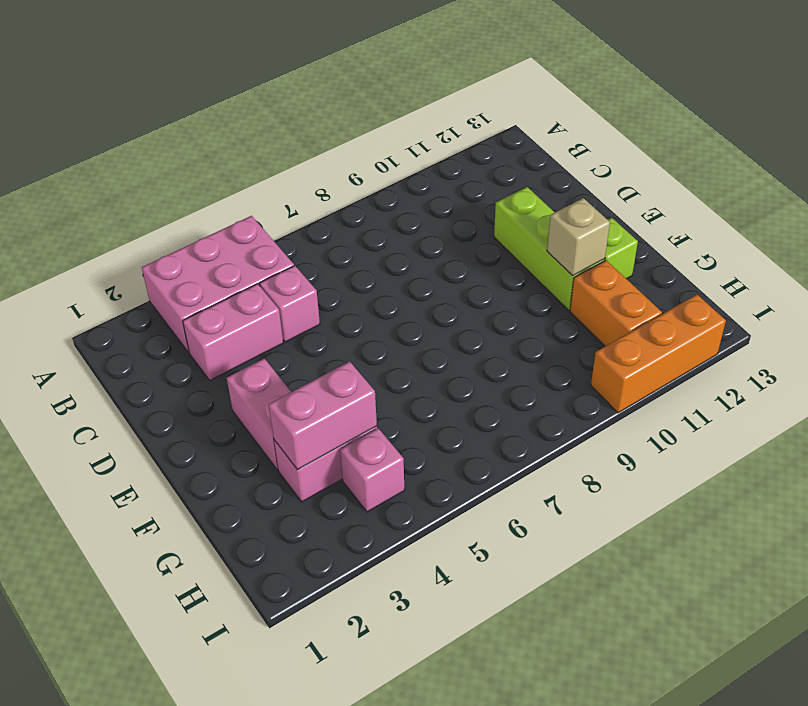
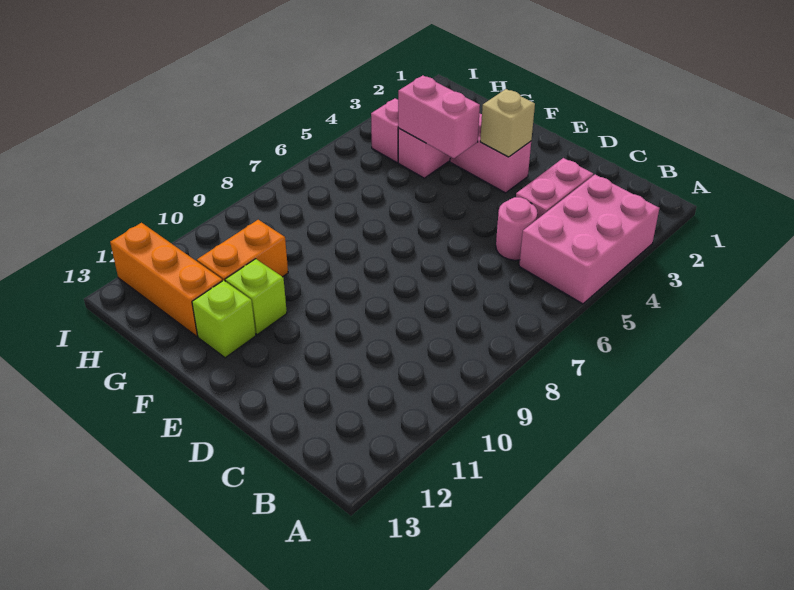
pink brick C5 level 1 -> pink round brick C5 level 1
lime brick D11:F11 level 1 -> lime brick F11 level 1
tan brick F11 level 2 -> tan brick E3 level 2
pink brick G3:G4 level 2 -> pink brick F4:G4 level 2
orange brick G11:H11 level 1 -> orange brick G10:G11 level 1
orange brick I10:I12 level 1 -> orange brick G12:I12 level 1

